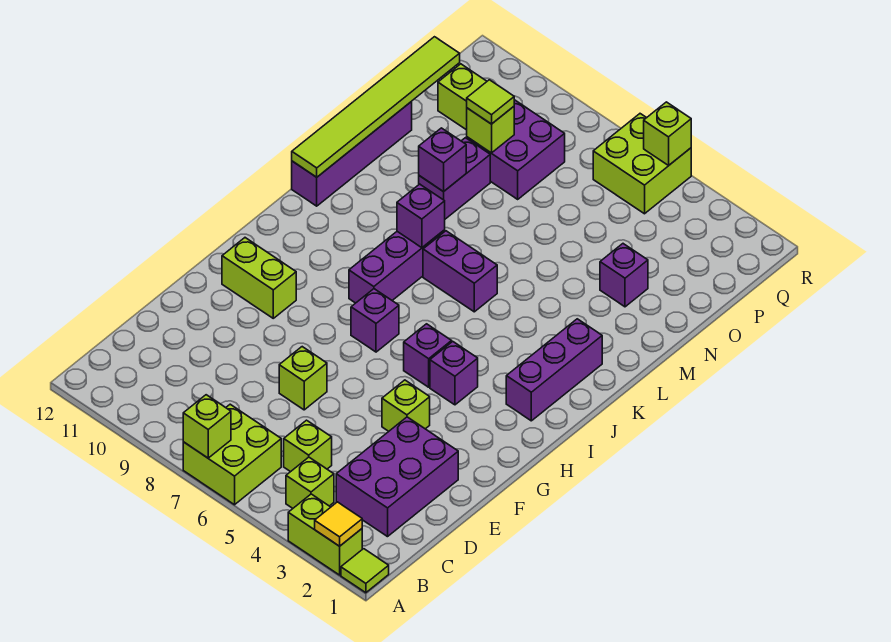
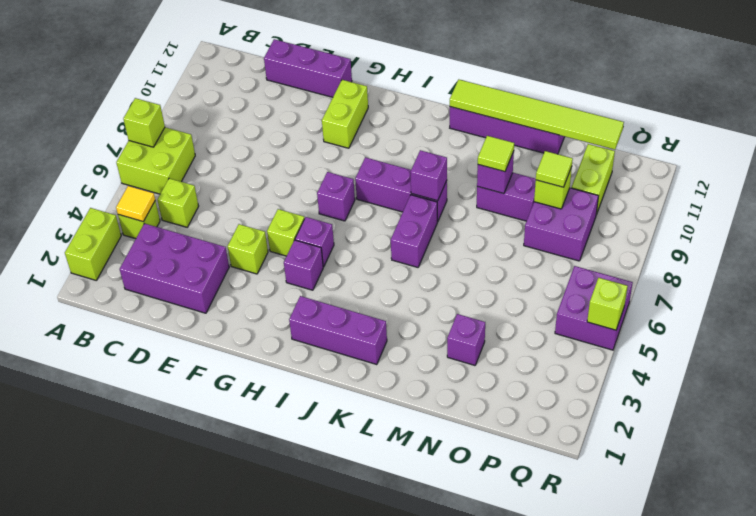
lime tile A1 level 1 -> lime tile M9 level 3
yellow tile A2 level 2 -> yellow tile B4 level 2
none -> purple brick D12:F12 level 1
lime brick E7 level 1 -> lime brick G5 level 1
lime brick Q5:R6 level 1 -> purple brick Q5:R6 level 1

